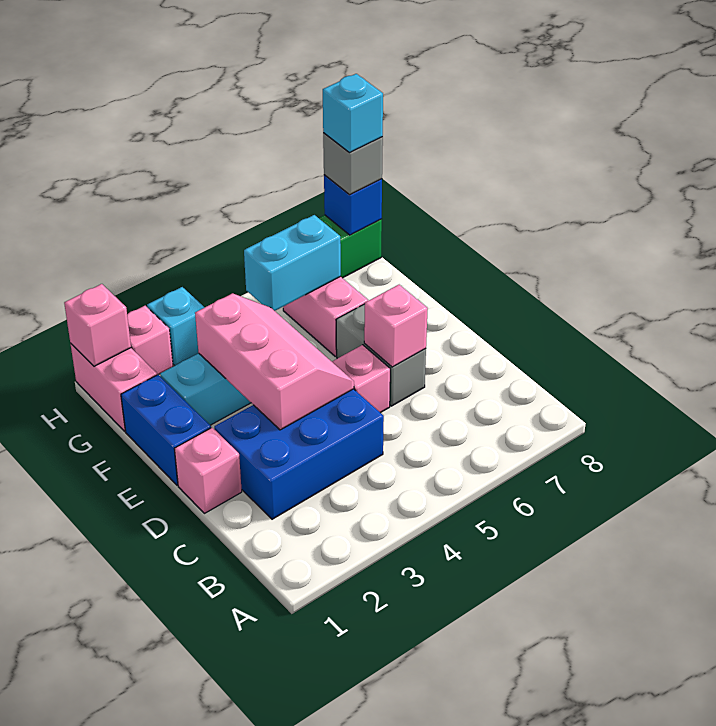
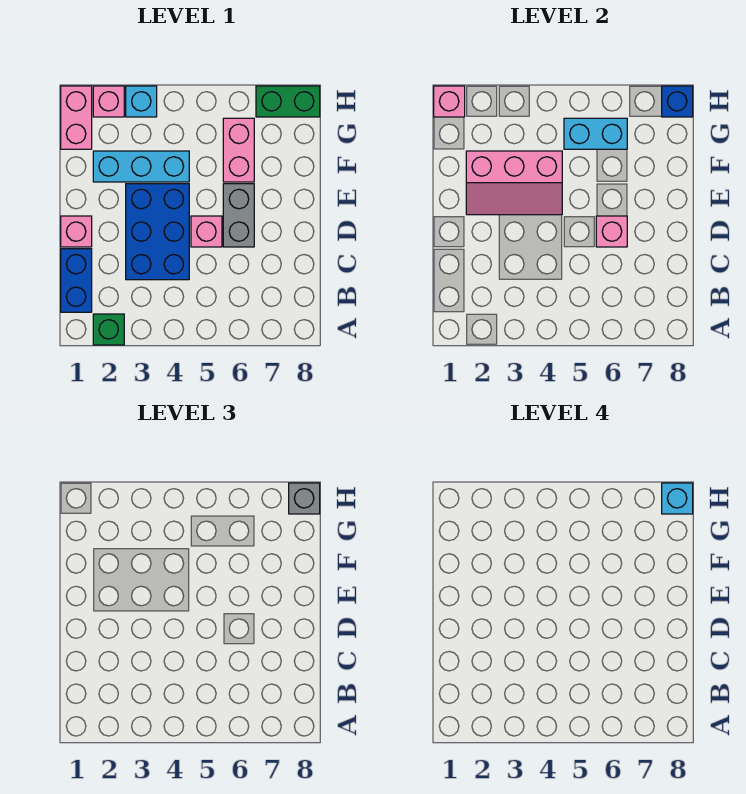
none -> green brick A2 level 1
blue brick C2:D4 level 1 -> blue brick C3:E4 level 1
pink slope D3:F4 level 2 top 3 -> pink slope E2:F4 level 2 top F
blue brick E1:F1 level 1 -> blue brick B1:C1 level 1

